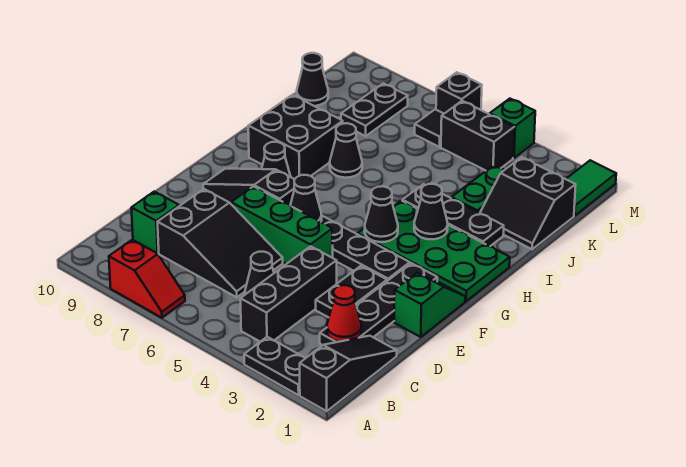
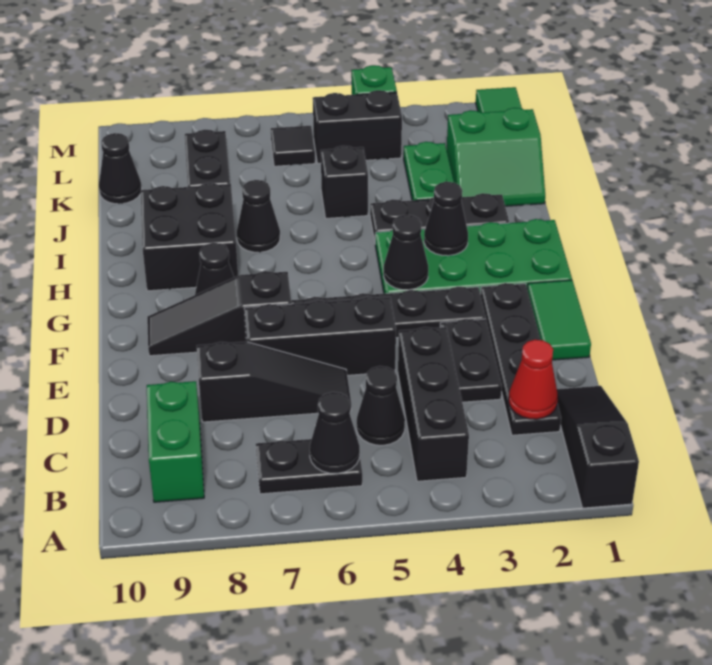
black plate A2:A3 level 1 -> black plate B6:B7 level 1
red slope A7:A8 level 1 top 8 -> none
black slope C6:D8 level 1 top 8 -> black slope D6:D8 level 1 top 8
green brick C9 level 1 -> green brick B9:C9 level 1
green slope E1:F1 level 1 top E -> green tile E1:F1 level 1
green brick E5:E7 level 1 -> black brick E5:E7 level 1
black cone F6 level 2 -> black cone B6 level 2
black slope J1:K2 level 1 top K -> green slope J1:K2 level 1 top K
black brick M6 level 1 -> black brick J5 level 1

